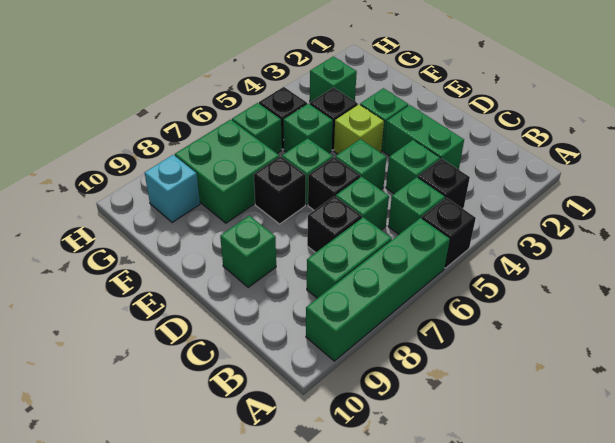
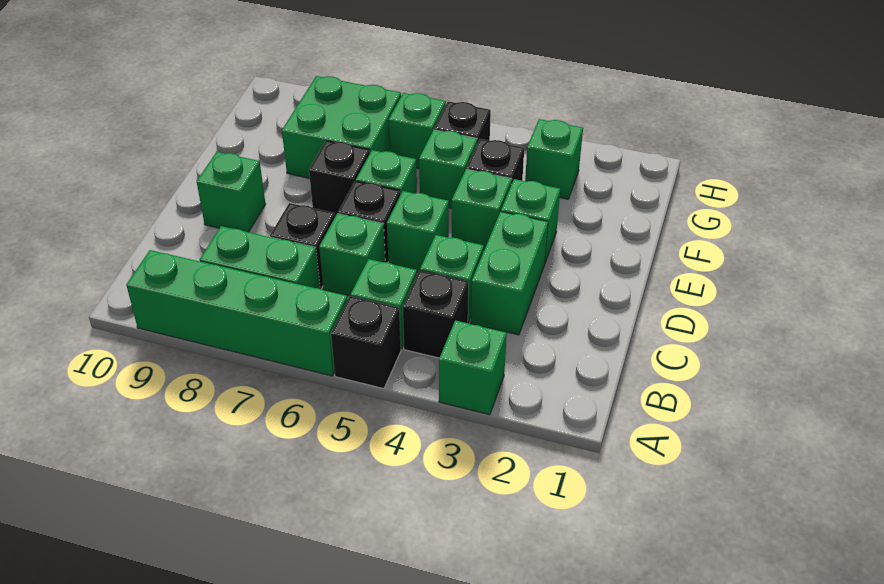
none -> green brick A3 level 1
lime brick E4 level 1 -> green brick E4 level 1
cyan brick G9 level 1 -> none

